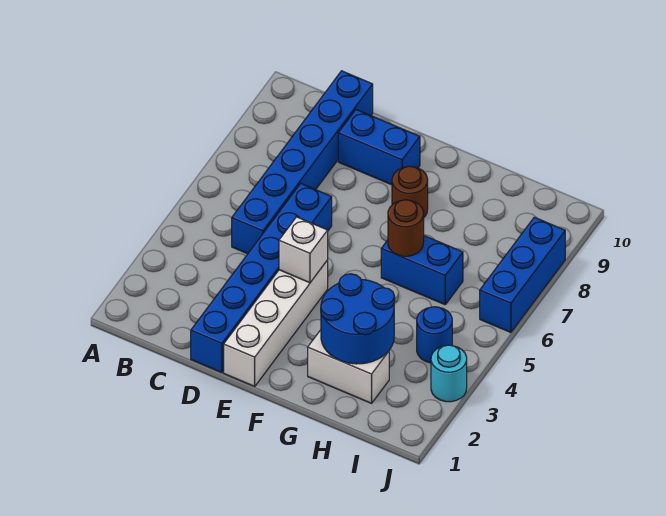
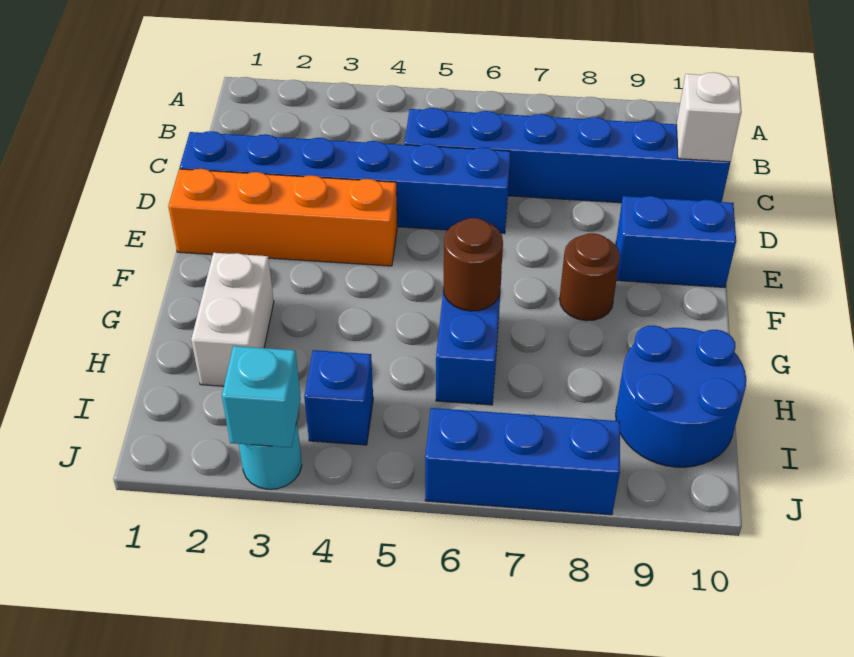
blue brick D9:E9 level 1 -> blue brick E9:E10 level 1
white brick E1:E4 level 1 -> orange brick E1:E4 level 1
white brick E4 level 2 -> white brick C10 level 2
blue round brick G2:H3 level 2 -> blue round brick H9:I10 level 1
blue round brick I4 level 1 -> blue brick I4 level 1
none -> cyan brick J3 level 2

